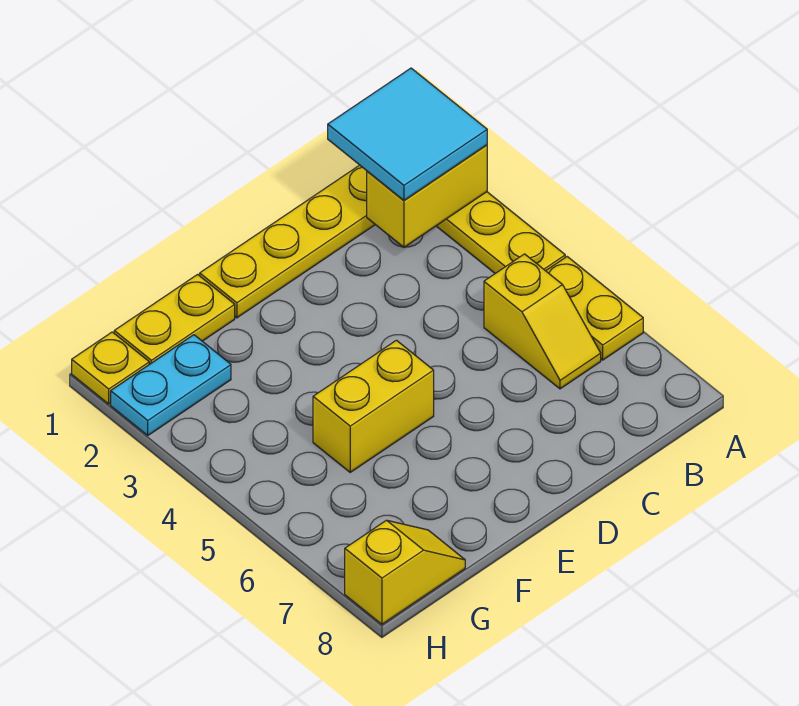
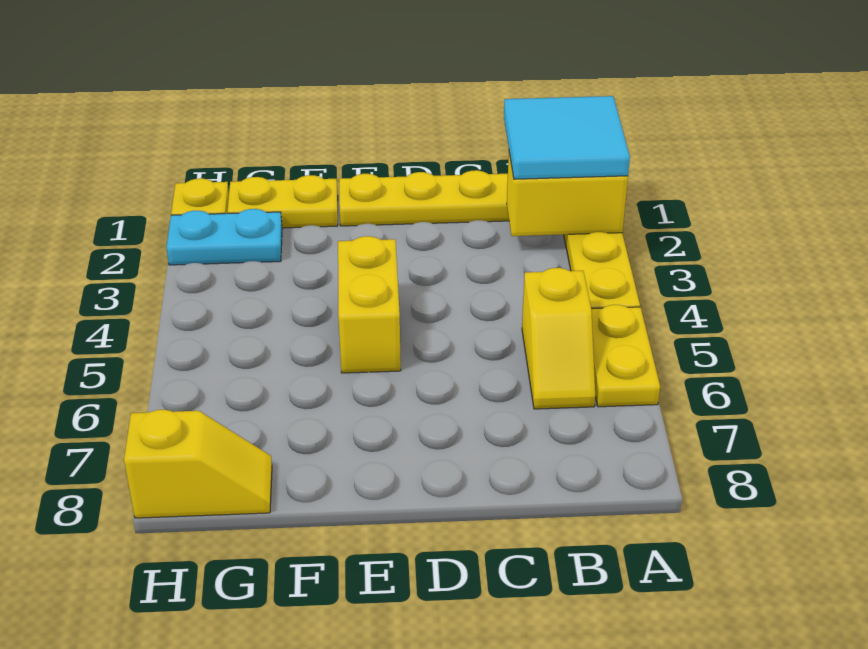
yellow brick E5:F5 level 1 -> yellow brick E4:E5 level 1

